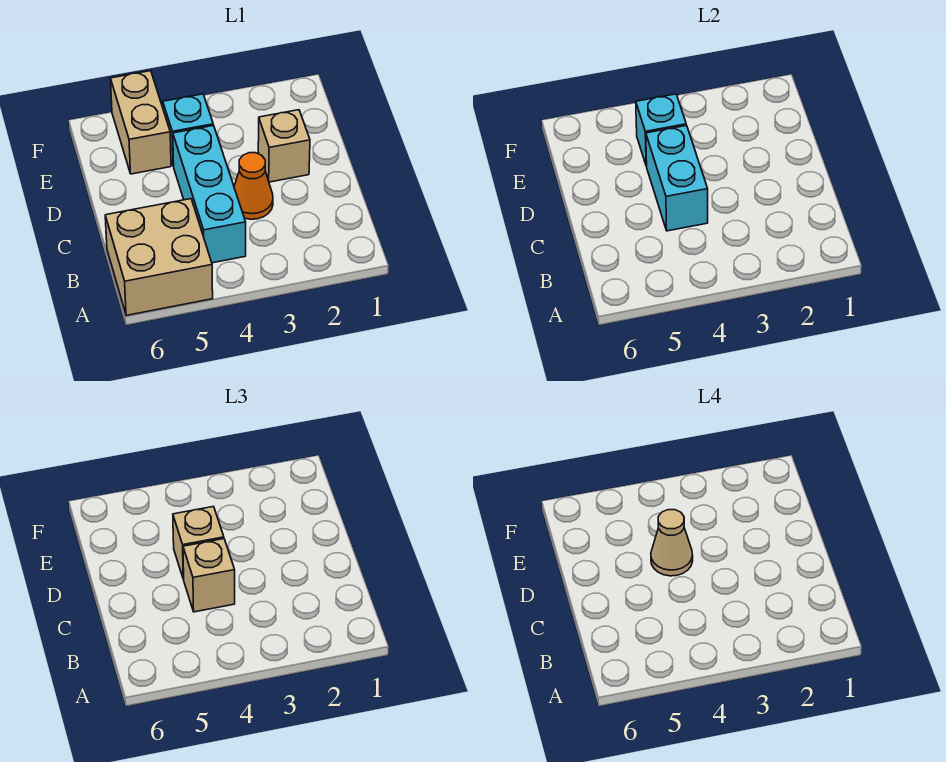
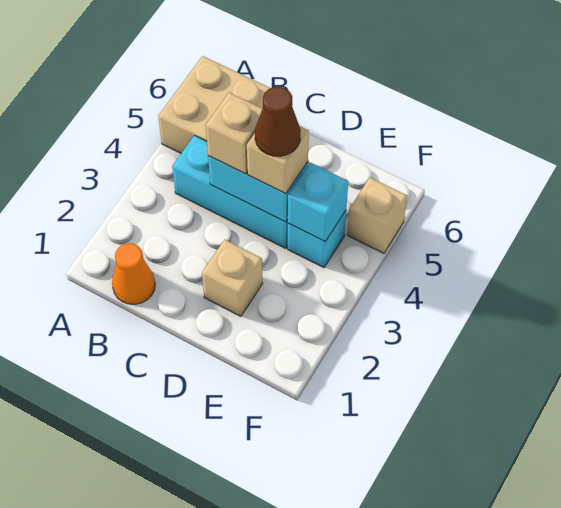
orange cone C3 level 1 -> orange cone B1 level 1
tan cone D4 level 4 -> brown cone D4 level 4
tan brick E5:F5 level 1 -> tan brick F5 level 1

